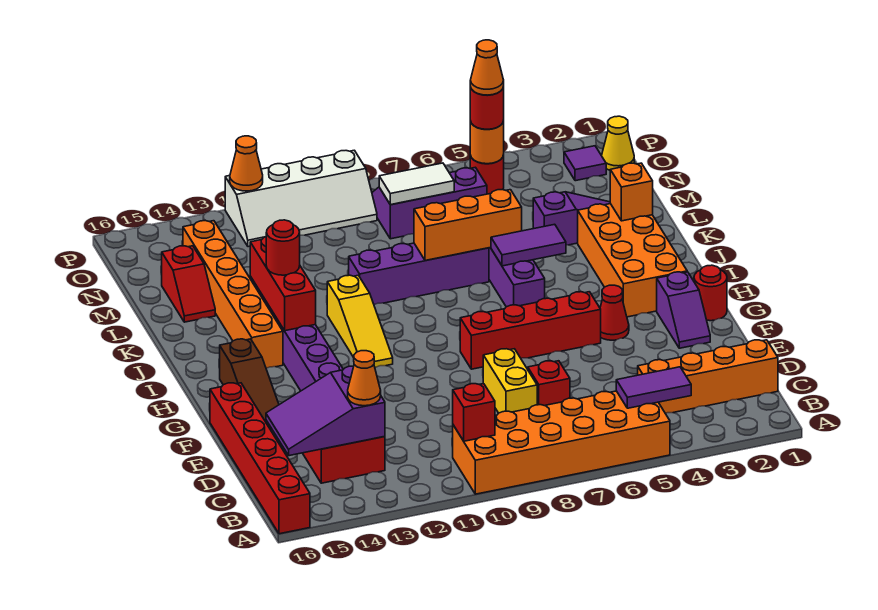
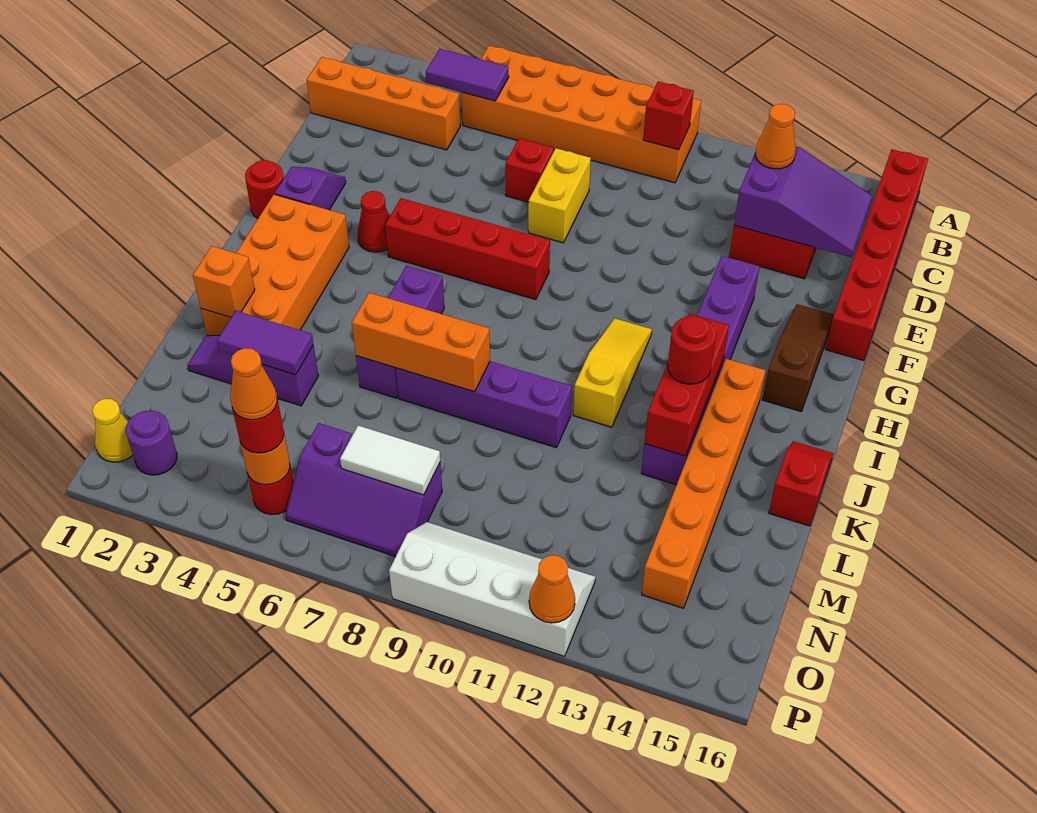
purple tile J5:J6 level 2 -> purple tile L3:L4 level 2
red slope L15:M15 level 1 top M -> red slope J16:K16 level 1 top K
purple tile O2 level 1 -> purple round brick O2 level 1

